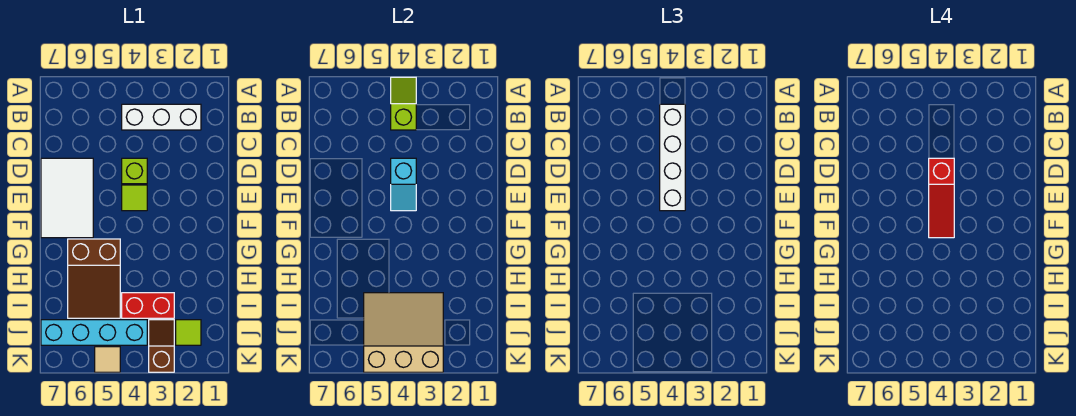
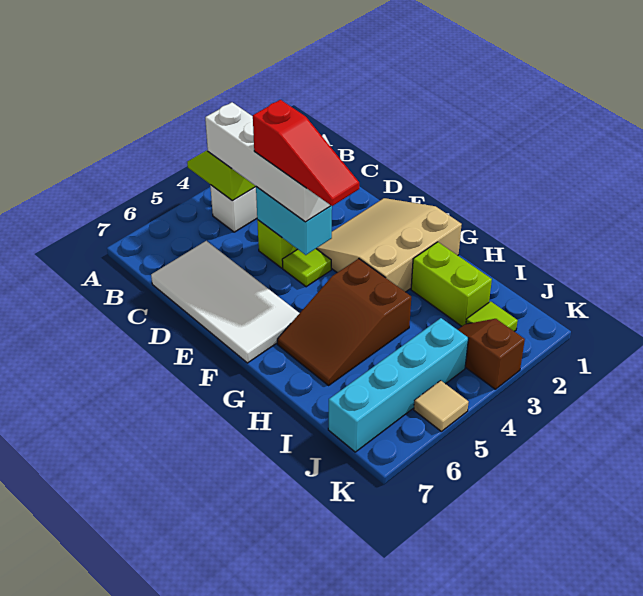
cyan slope D4:E4 level 2 top D -> cyan brick D4:E4 level 2
white tile D6:F7 level 1 -> white tile C6:F7 level 1
brown slope G5:I6 level 1 top G -> brown slope G4:H6 level 1 top 4
none -> lime brick H2:I2 level 1
red brick I3:I4 level 1 -> none
tan slope I3:K5 level 2 top K -> tan slope E1:G3 level 1 top G

